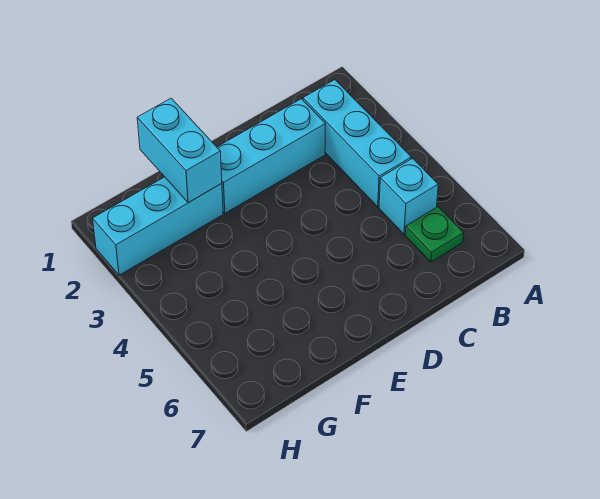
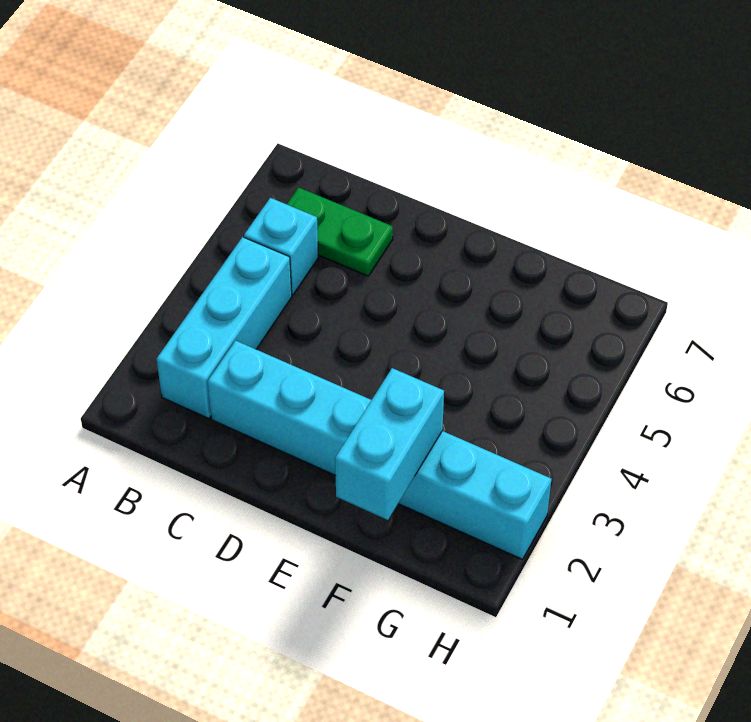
green plate B6 level 1 -> green plate B6:C6 level 1

